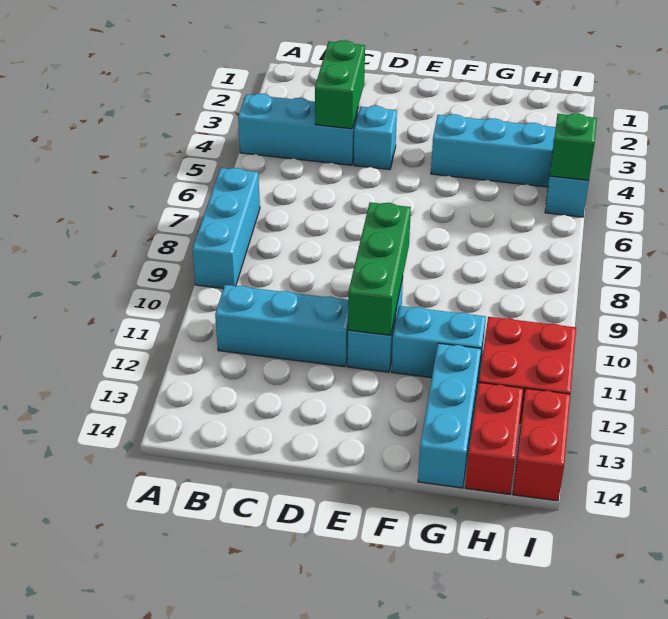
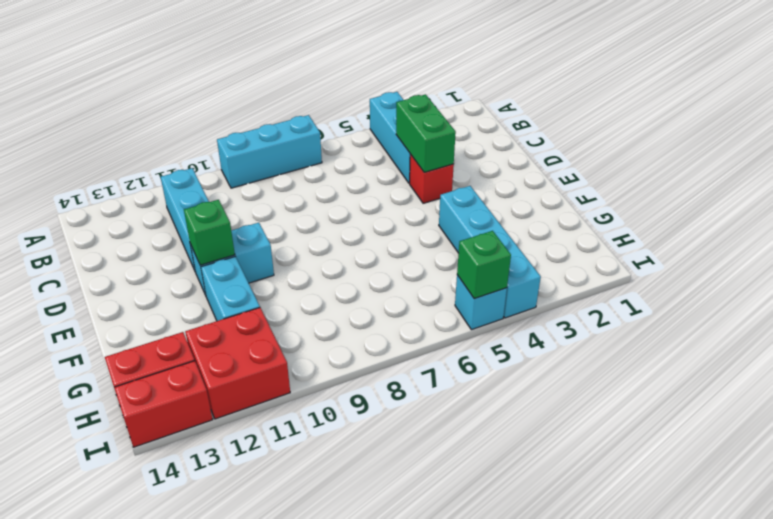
green brick C3:C4 level 2 -> green brick C4:D4 level 2
cyan brick D4 level 1 -> red brick D4 level 1
green brick E9:E11 level 2 -> green brick E11 level 2
cyan brick G12:G14 level 1 -> none

